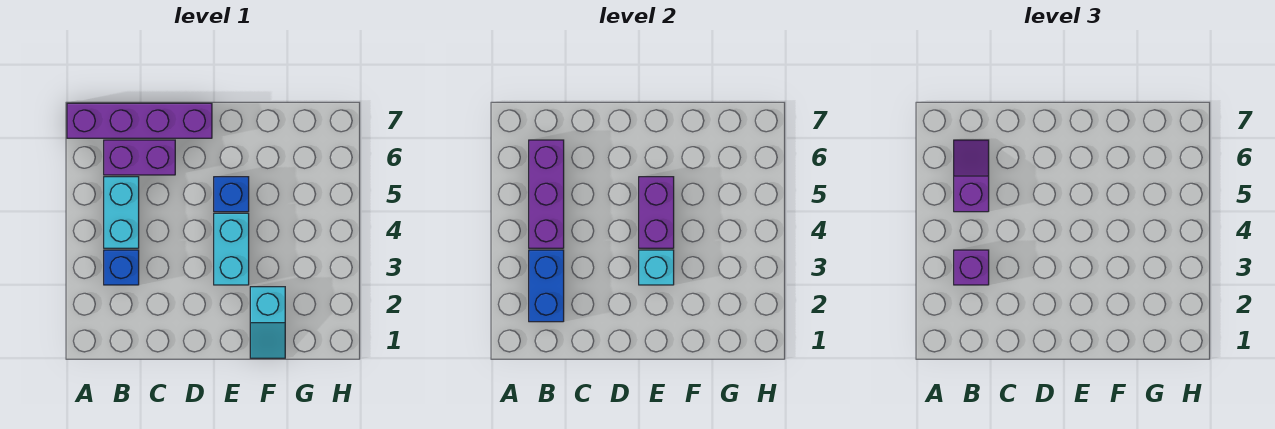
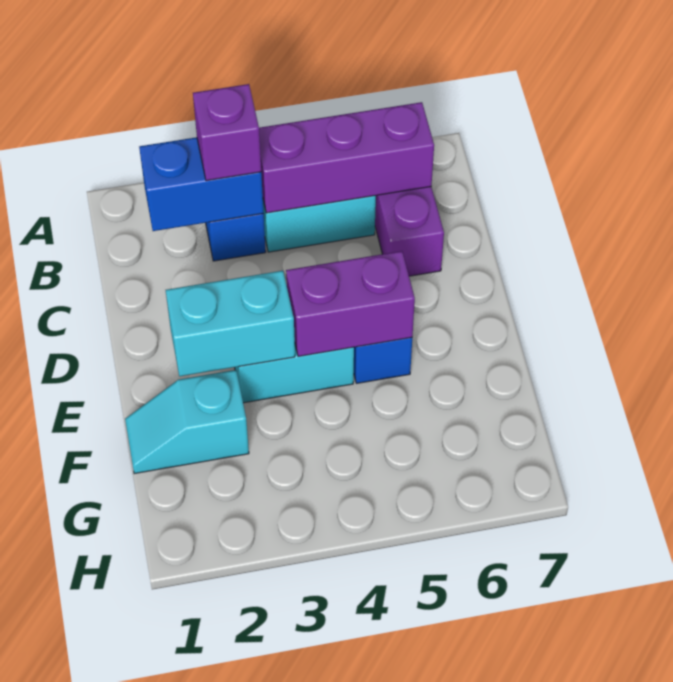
purple brick A7:D7 level 1 -> none
purple slope B5:B6 level 3 top 5 -> none
cyan brick E3 level 2 -> cyan brick E2:E3 level 2

